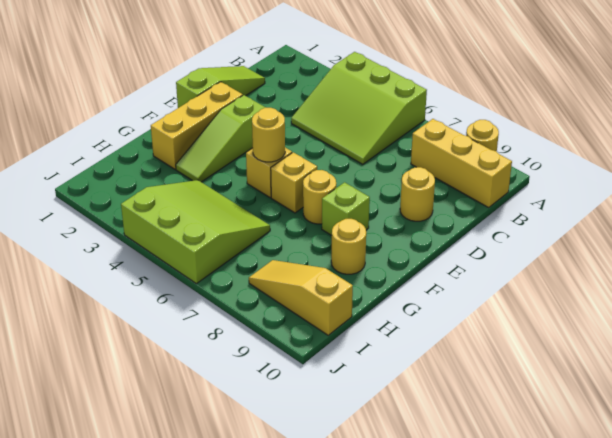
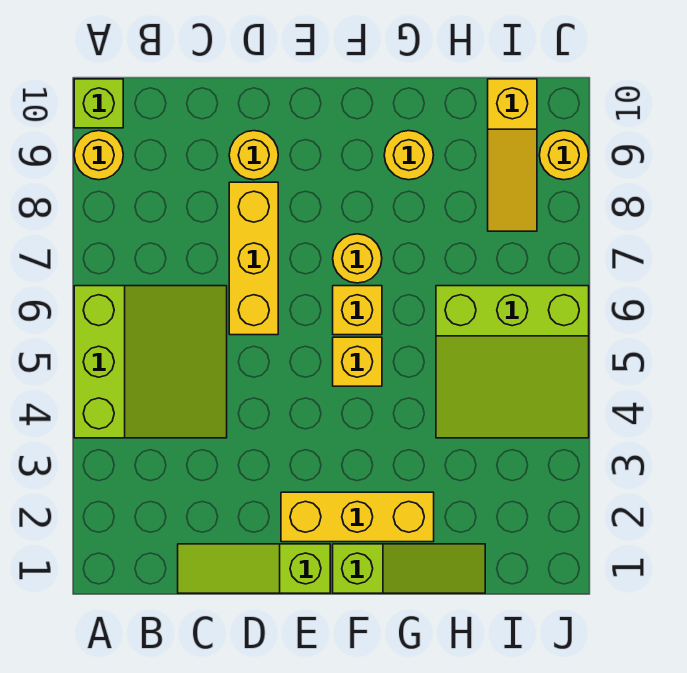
yellow brick B8:B10 level 1 -> yellow brick D6:D8 level 1
lime slope E3:G3 level 1 top E -> lime slope F1:H1 level 1 top F
yellow round brick F5 level 2 -> yellow round brick J9 level 1
lime brick F8 level 1 -> lime brick A10 level 1
lime slope H4:J6 level 1 top J -> lime slope H4:J6 level 1 top 6

